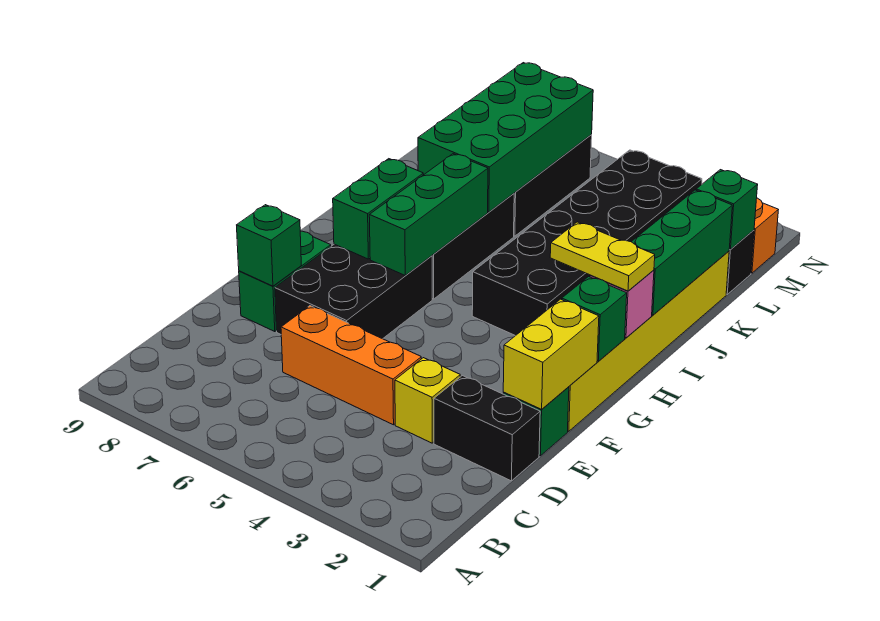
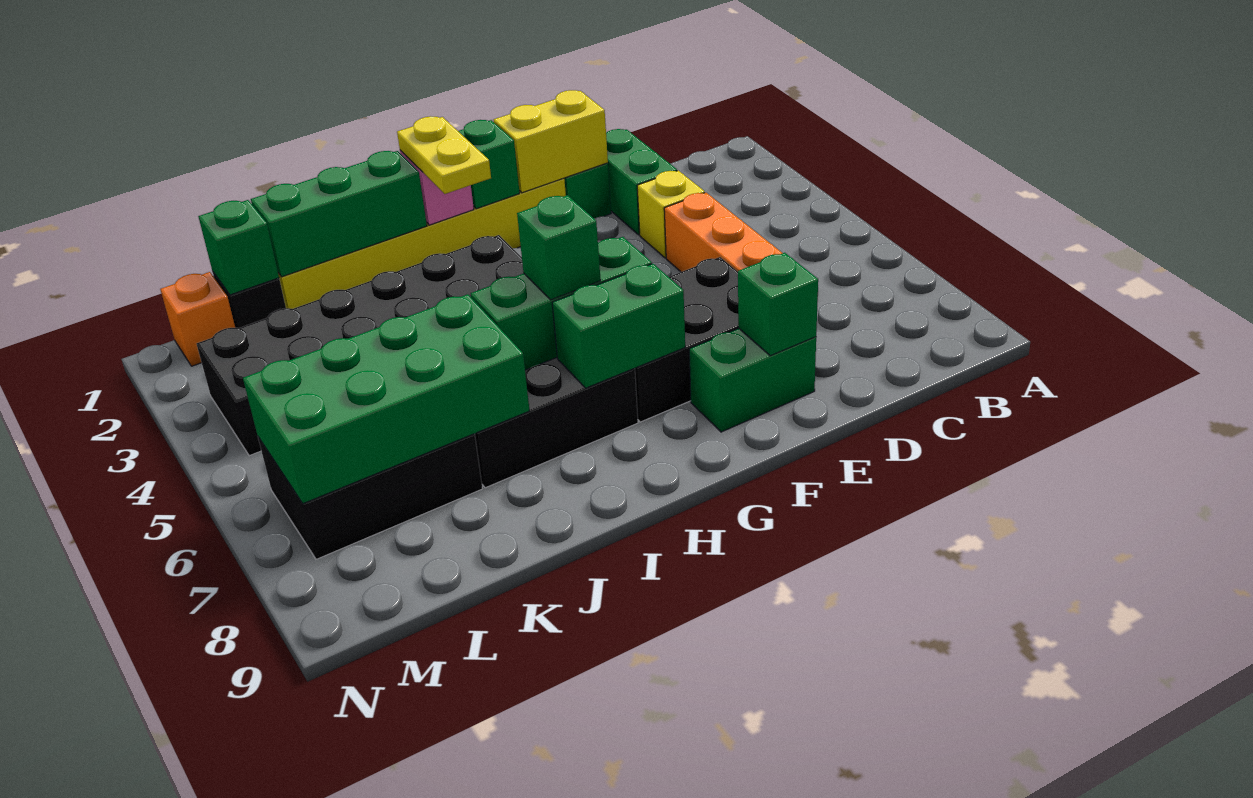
black brick D1:D2 level 1 -> green brick D1:D2 level 1
none -> green brick H6 level 3

